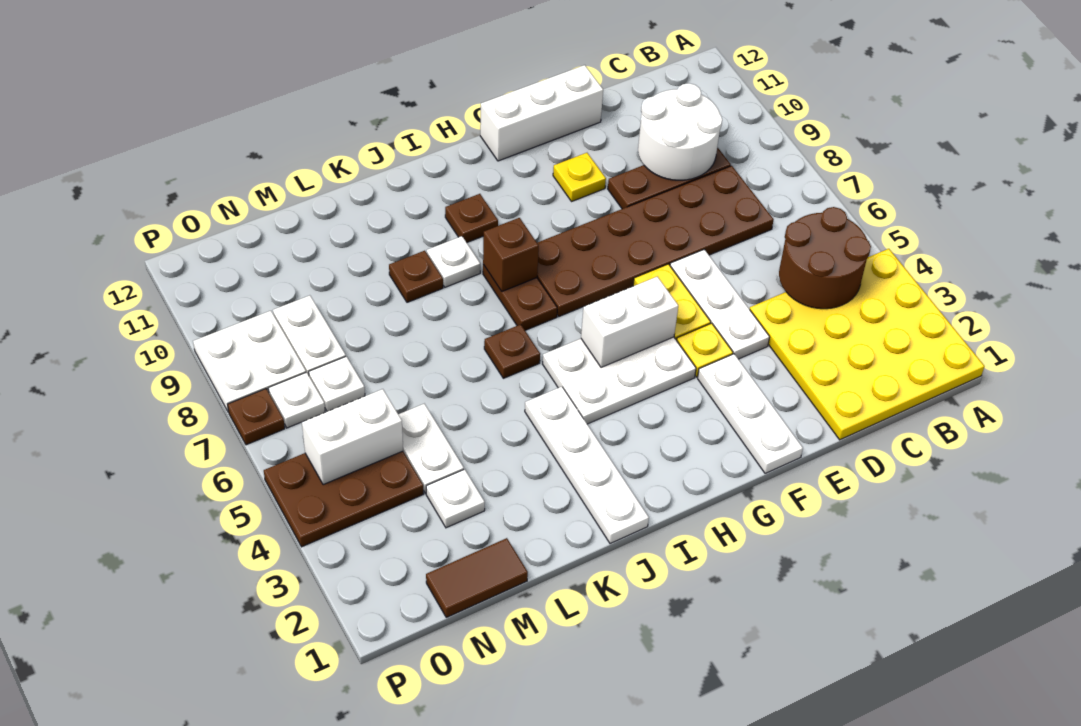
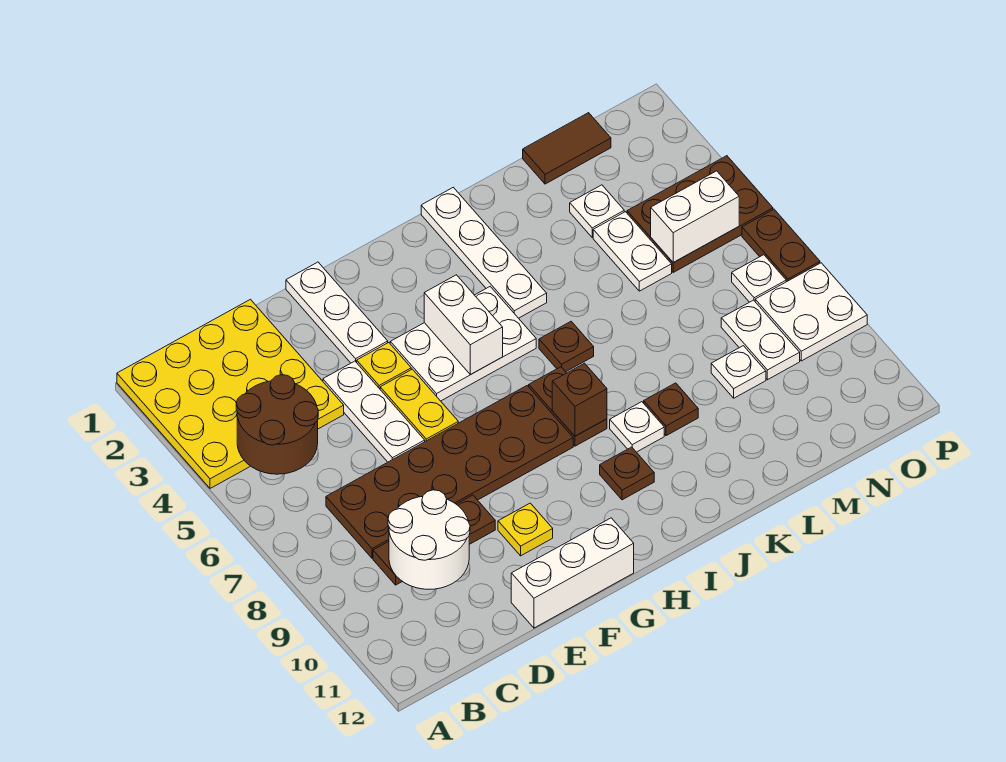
white brick G5:H5 level 2 -> white brick H4:H5 level 2
white plate N7 level 1 -> white plate M9 level 1
brown plate P7 level 1 -> brown plate P6:P7 level 1

